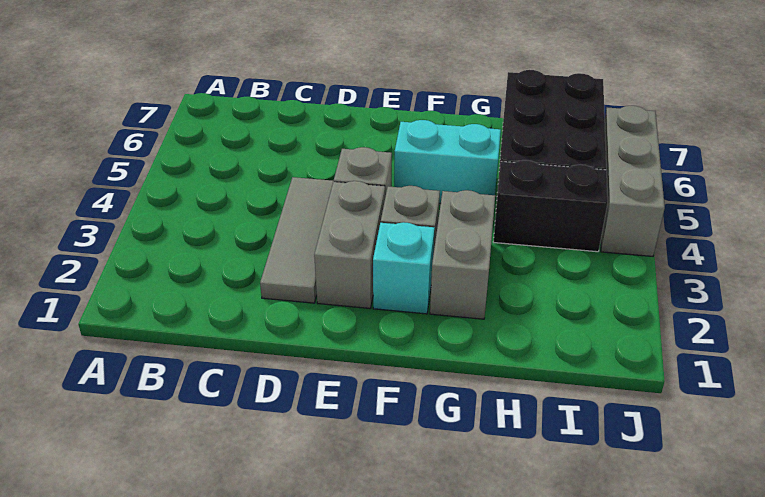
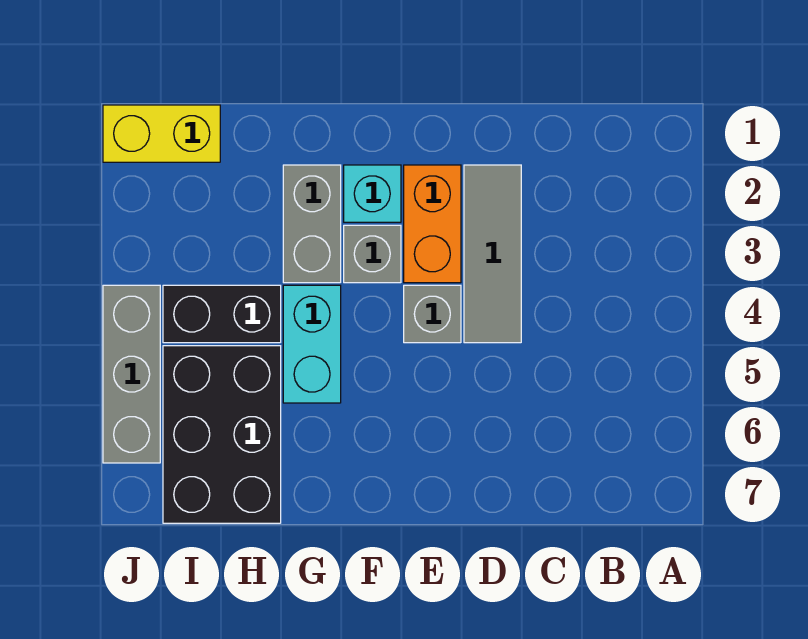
grey brick E2:E3 level 1 -> orange brick E2:E3 level 1
cyan brick F5:G5 level 1 -> cyan brick G4:G5 level 1
none -> yellow brick I1:J1 level 1

